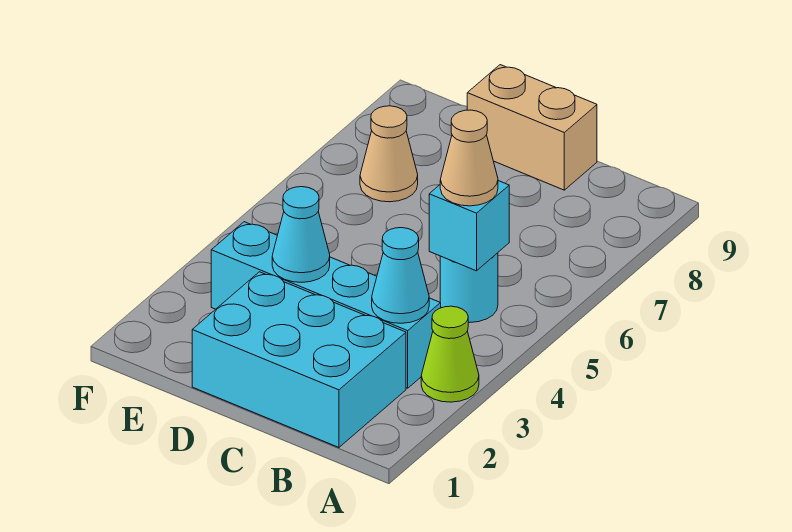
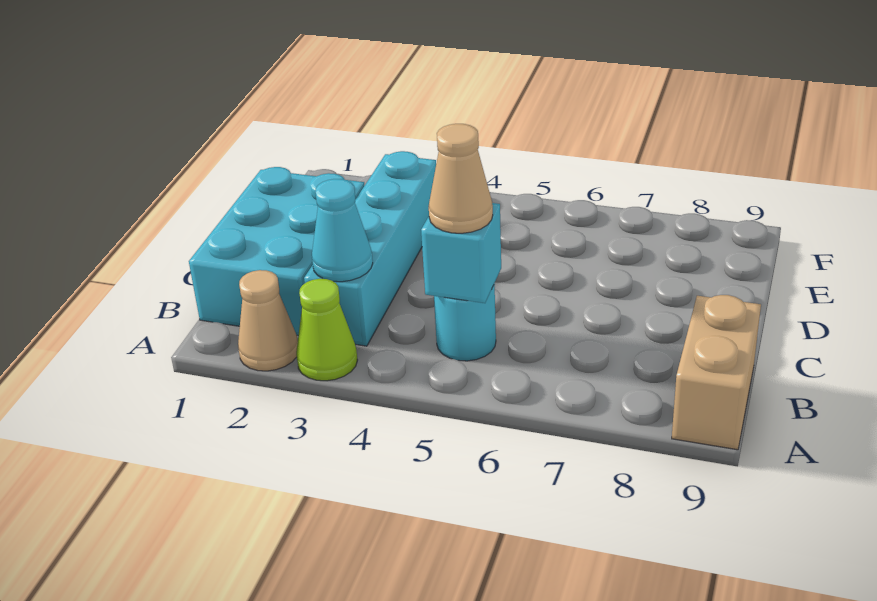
tan brick C9:D9 level 1 -> tan brick A9:B9 level 1
cyan cone D3 level 2 -> none
tan cone E7 level 1 -> tan cone A2 level 1

